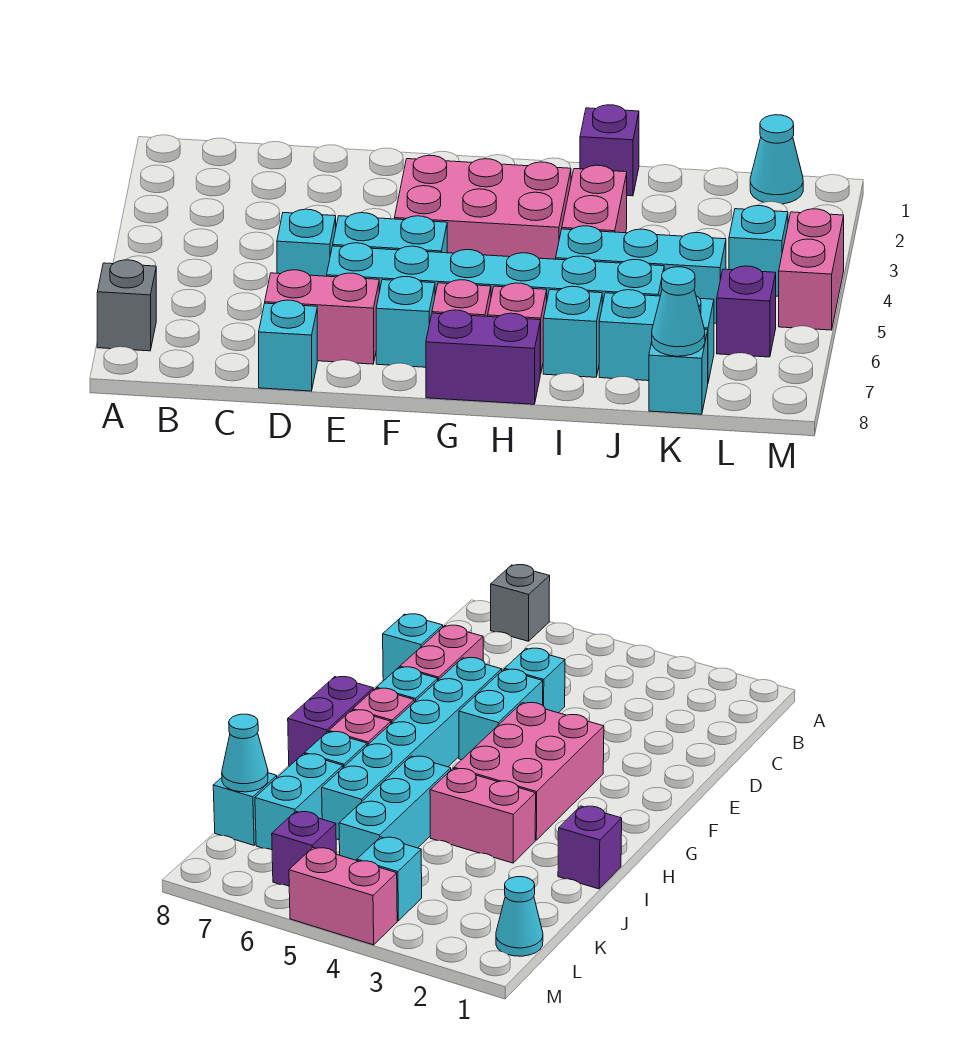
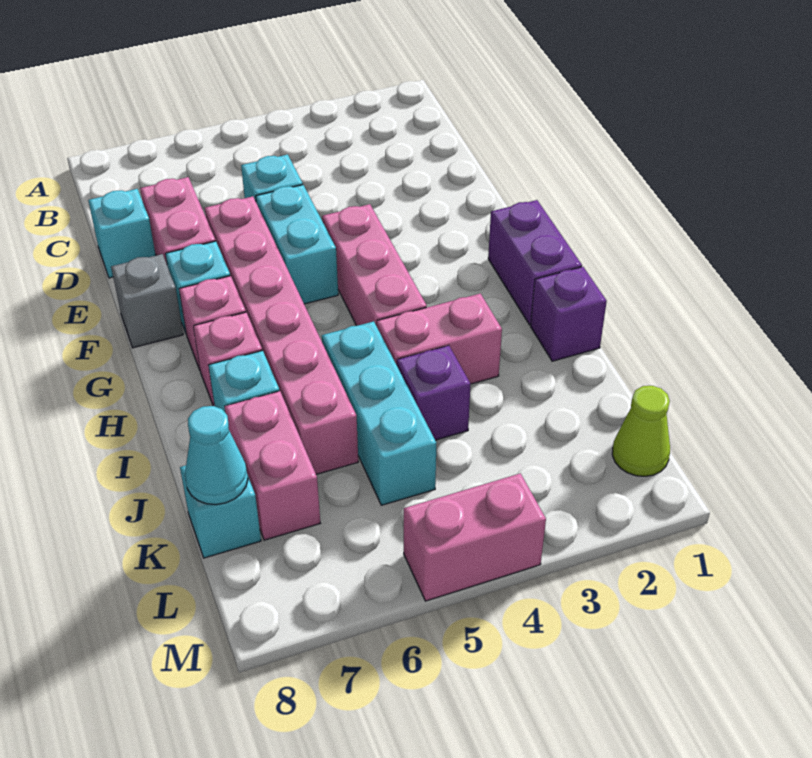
grey brick A7 level 1 -> grey brick F8 level 1
cyan brick E6:J6 level 1 -> pink brick E6:J6 level 1
pink brick F3:H4 level 1 -> pink brick F4:H4 level 1
purple brick G8:H8 level 1 -> purple brick G1:H1 level 1
cyan brick J7:K7 level 1 -> pink brick J7:K7 level 1
cyan cone L1 level 1 -> lime cone L1 level 1
cyan brick L4 level 1 -> none
purple brick L6 level 1 -> purple brick J4 level 1

